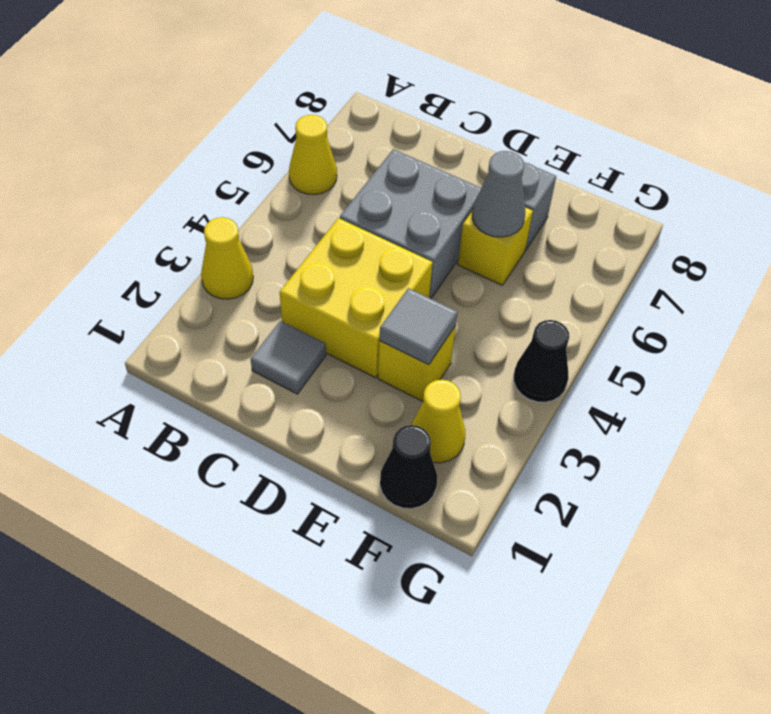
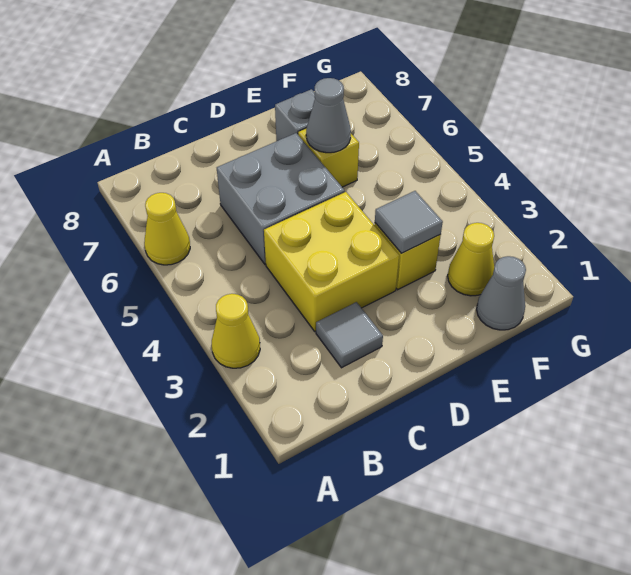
black cone F1 level 1 -> grey cone F1 level 1
black cone G4 level 1 -> none

